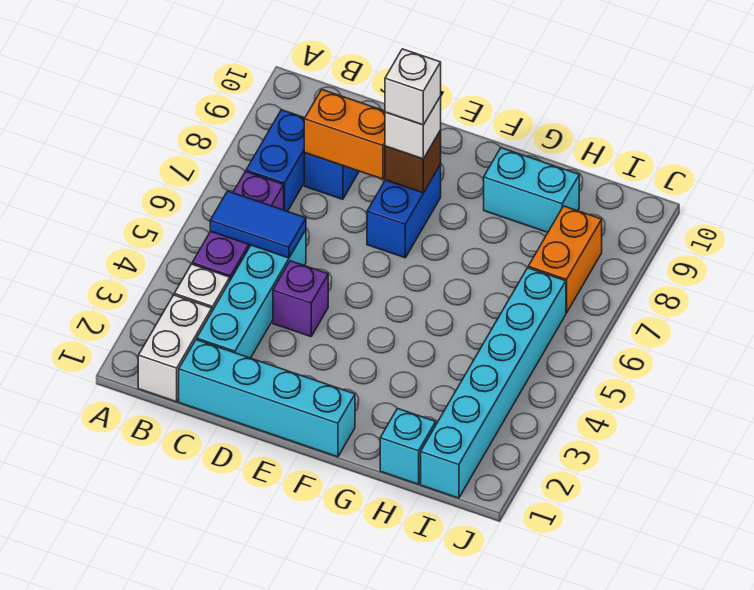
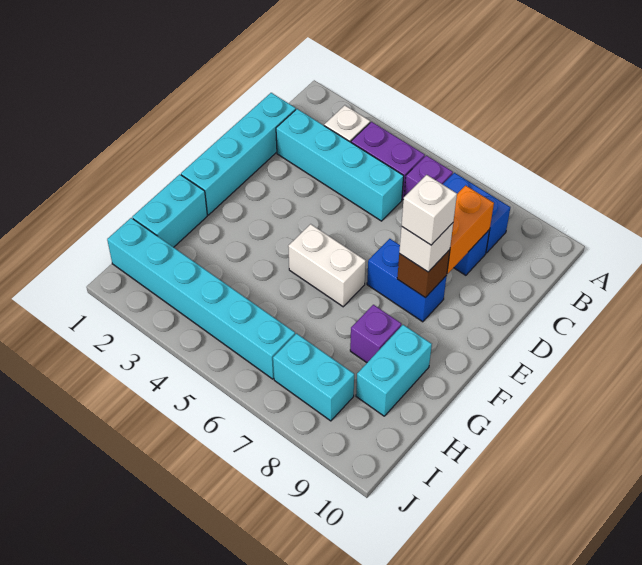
white brick B1:B2 level 1 -> white brick F5:F6 level 1
blue tile B5:C5 level 2 -> none
purple brick D4 level 1 -> purple brick G8 level 1
cyan brick H1 level 1 -> cyan brick G1:H1 level 1
orange brick I7:I8 level 1 -> cyan brick I7:I8 level 1

